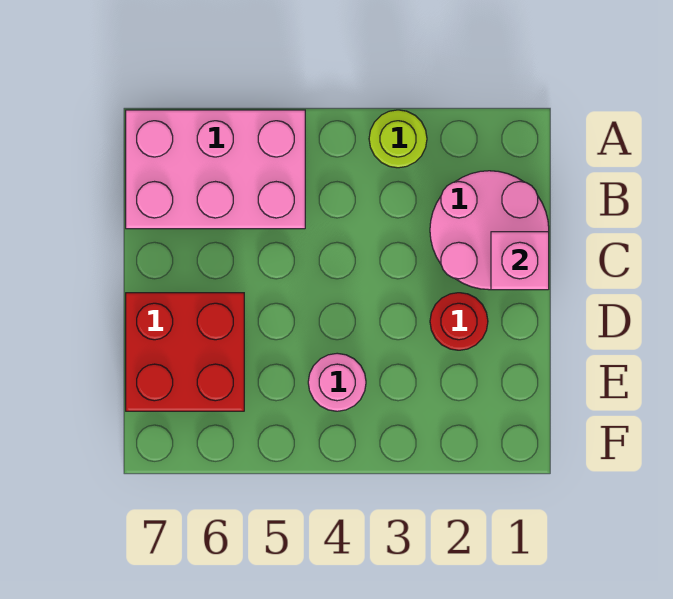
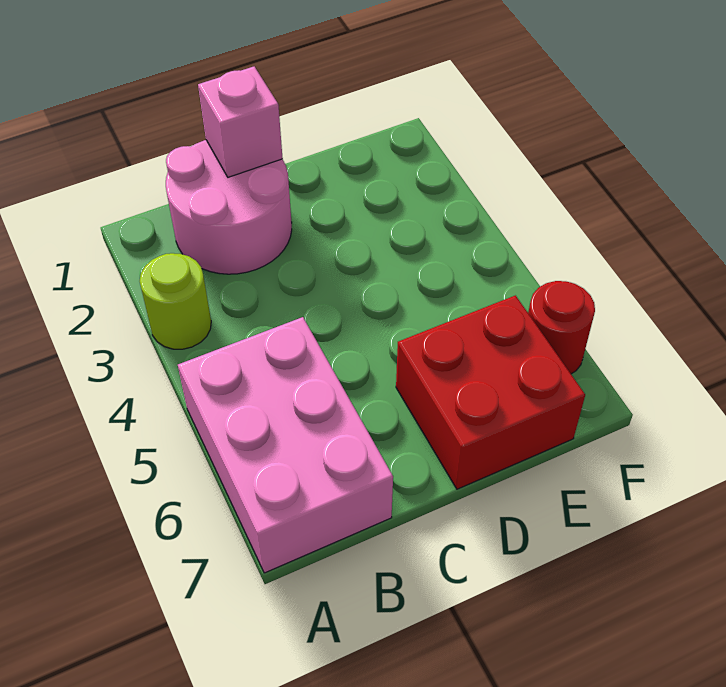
red round brick D2 level 1 -> red round brick F6 level 1
pink round brick E4 level 1 -> none

